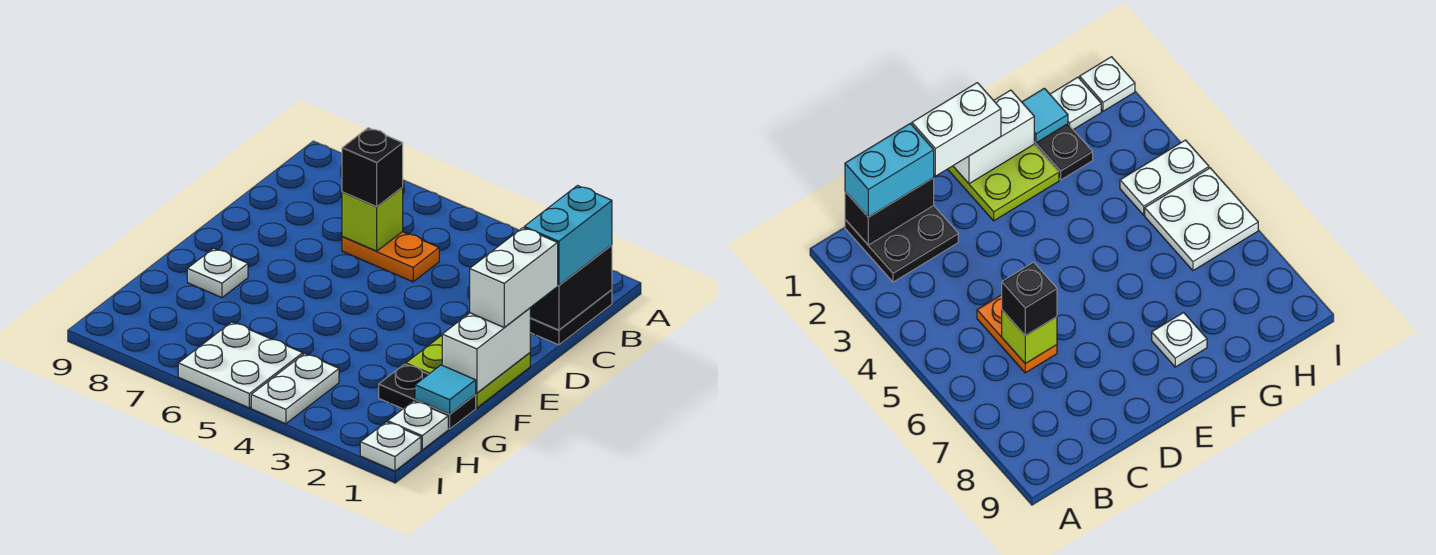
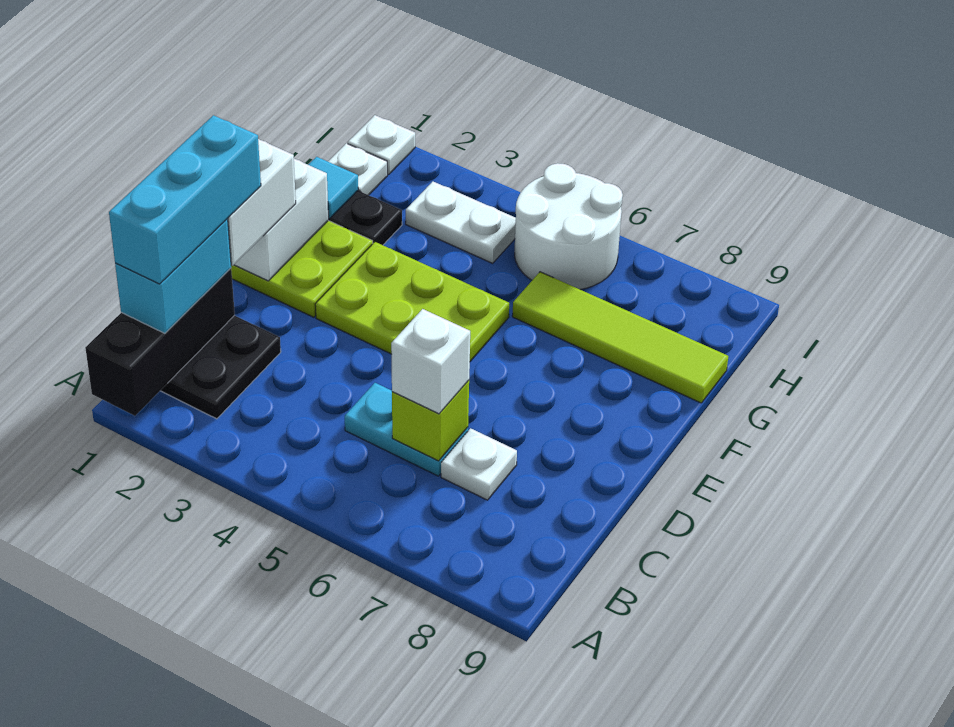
black brick B1:C1 level 2 -> black brick A1:C1 level 2
none -> cyan brick B1:D1 level 4
orange plate C5:C6 level 1 -> cyan plate C5:C6 level 1
black brick C6 level 3 -> white brick C6 level 3
none -> lime plate E3:F5 level 1
white plate F8 level 1 -> white plate C7 level 1
none -> lime tile G6:G9 level 1
white plate H4:I4 level 1 -> white plate H3:H4 level 1
white plate H5:I6 level 1 -> white round brick H5:I6 level 1

